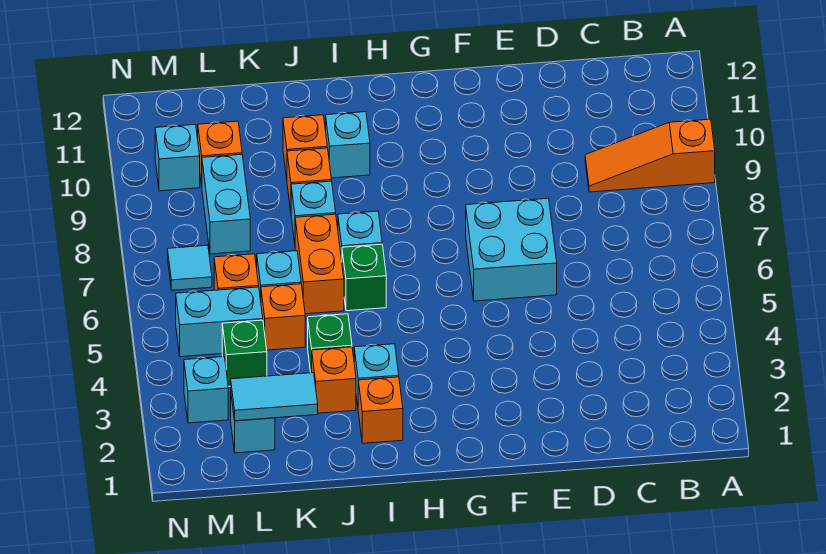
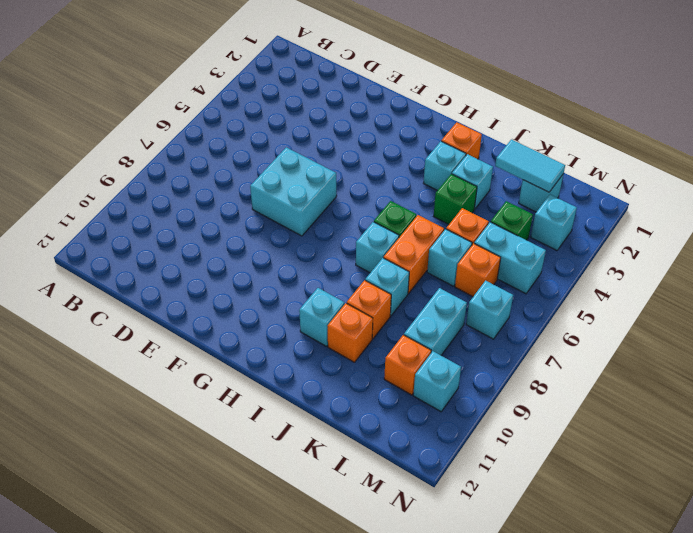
orange slope A9:C9 level 1 top A -> none
orange brick J3 level 1 -> cyan brick J3 level 1
cyan tile M7 level 1 -> cyan brick M7 level 1

